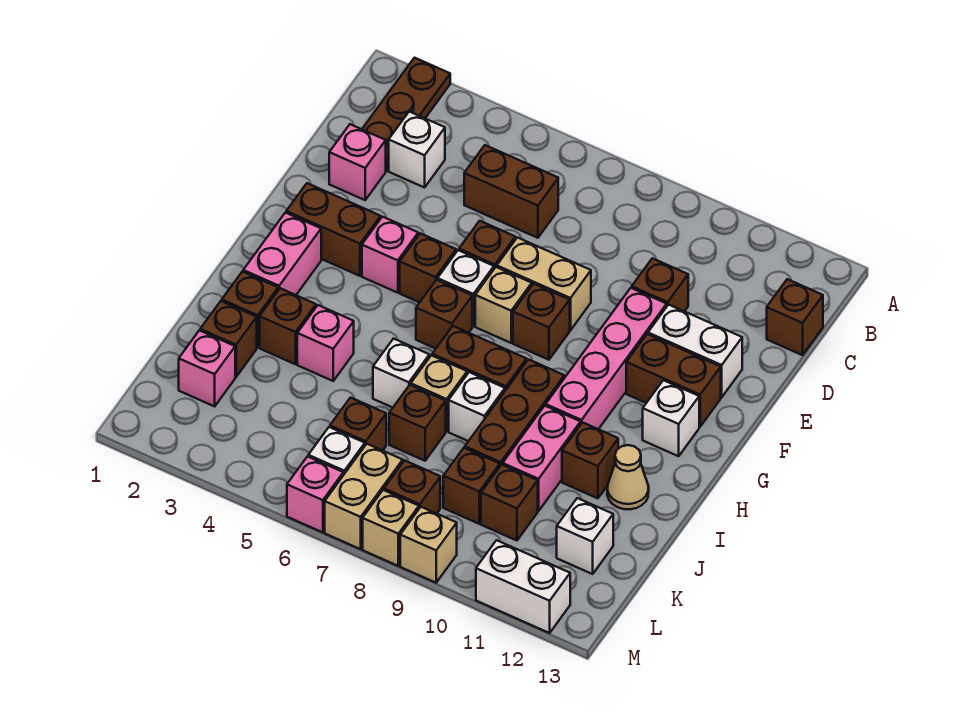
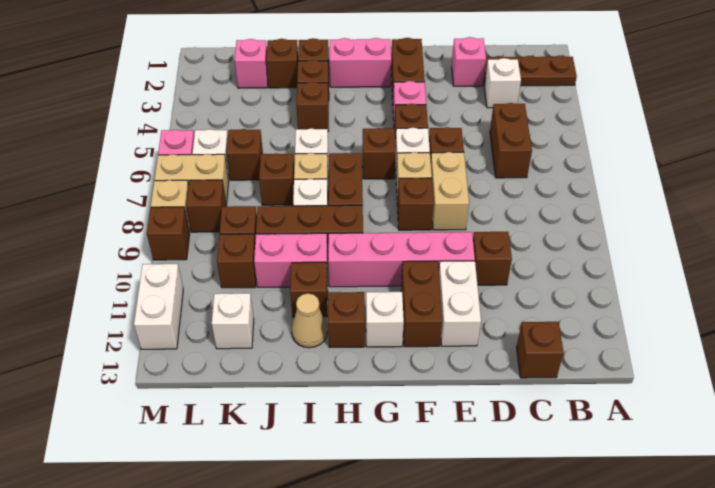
none -> brown brick H12 level 1
pink brick I4 level 1 -> brown brick I4 level 1
tan brick M9 level 1 -> brown brick M9 level 1

